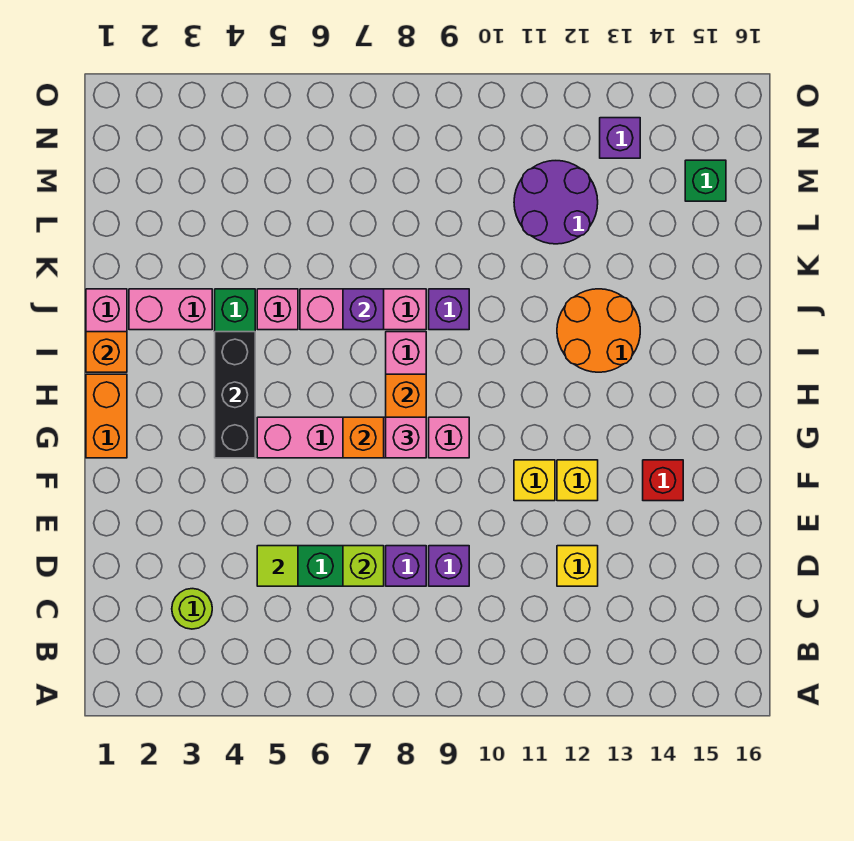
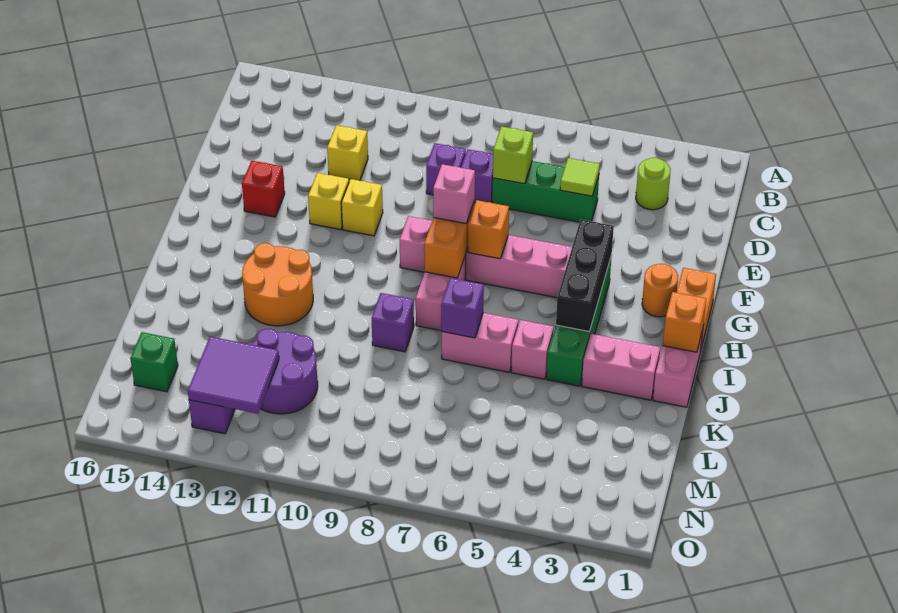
none -> orange round brick G2 level 1
pink brick J6:J8 level 1 -> pink brick J6:J7 level 1
none -> purple tile M12:N13 level 2

